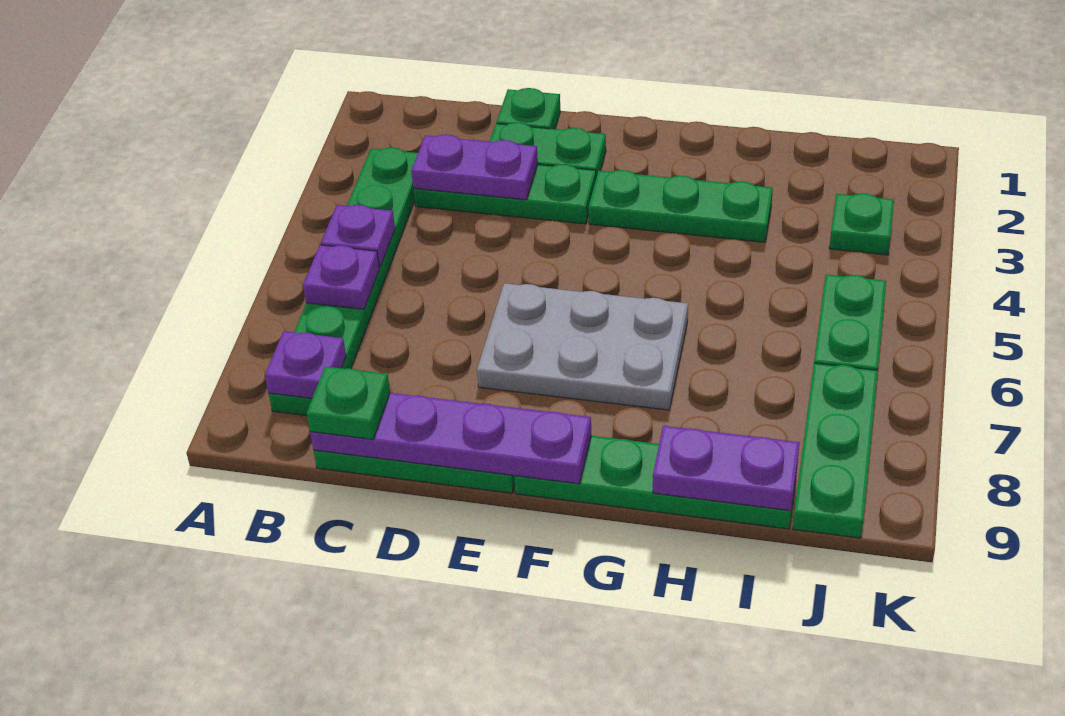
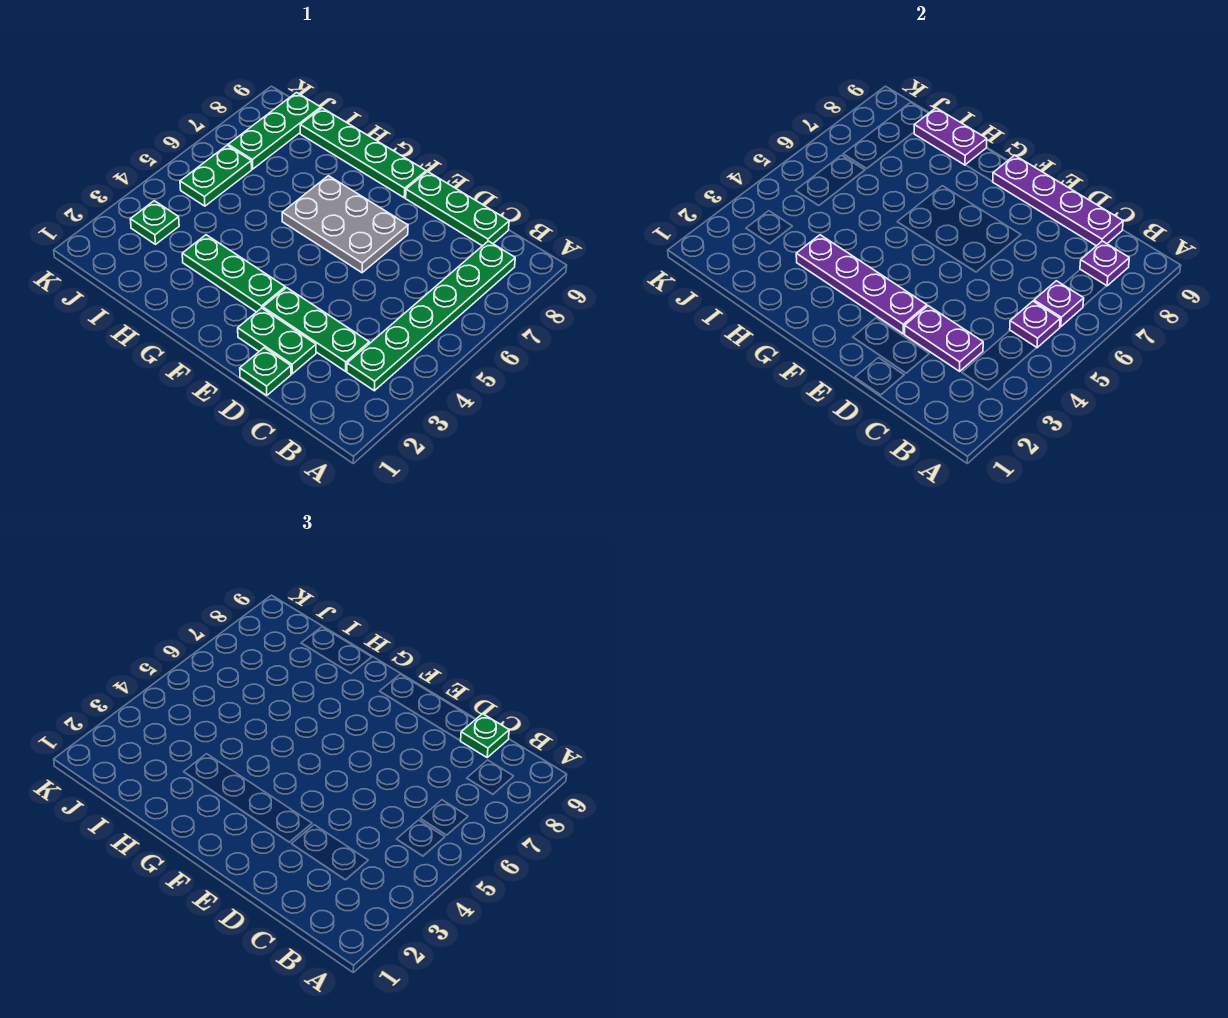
none -> purple plate E3:H3 level 2

